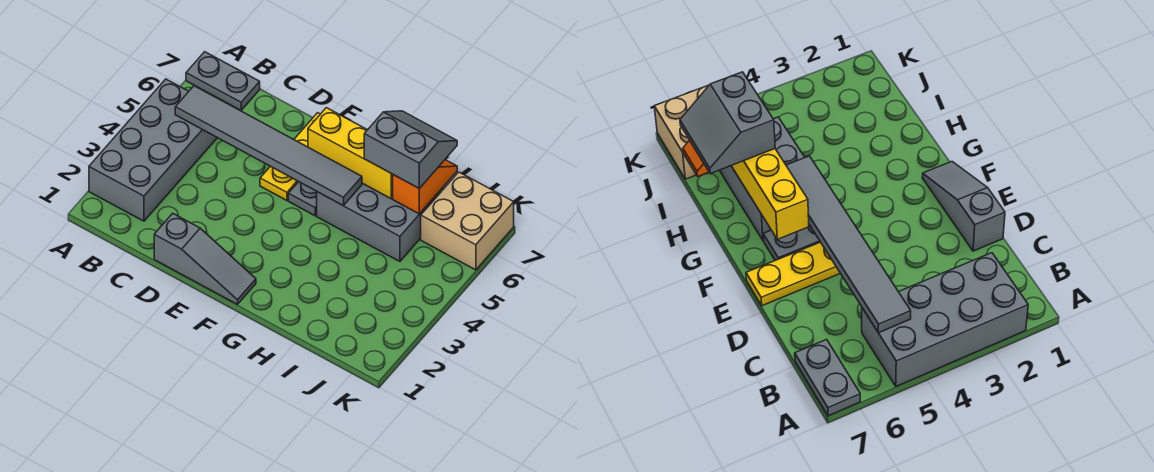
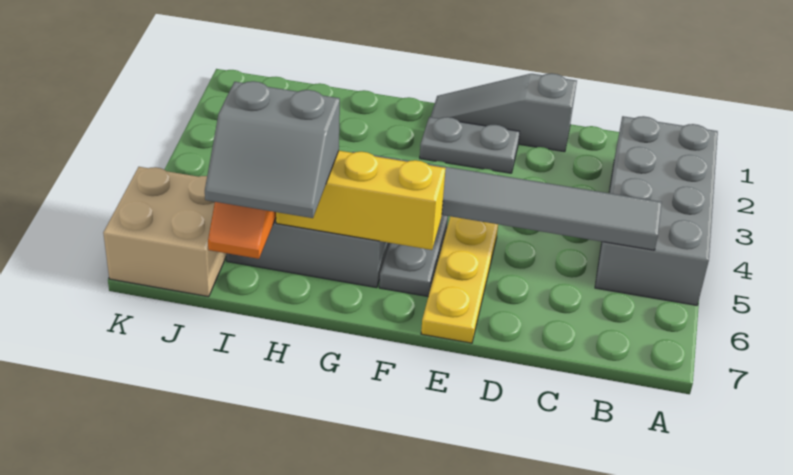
grey plate A7:B7 level 1 -> grey plate E2:F2 level 1

